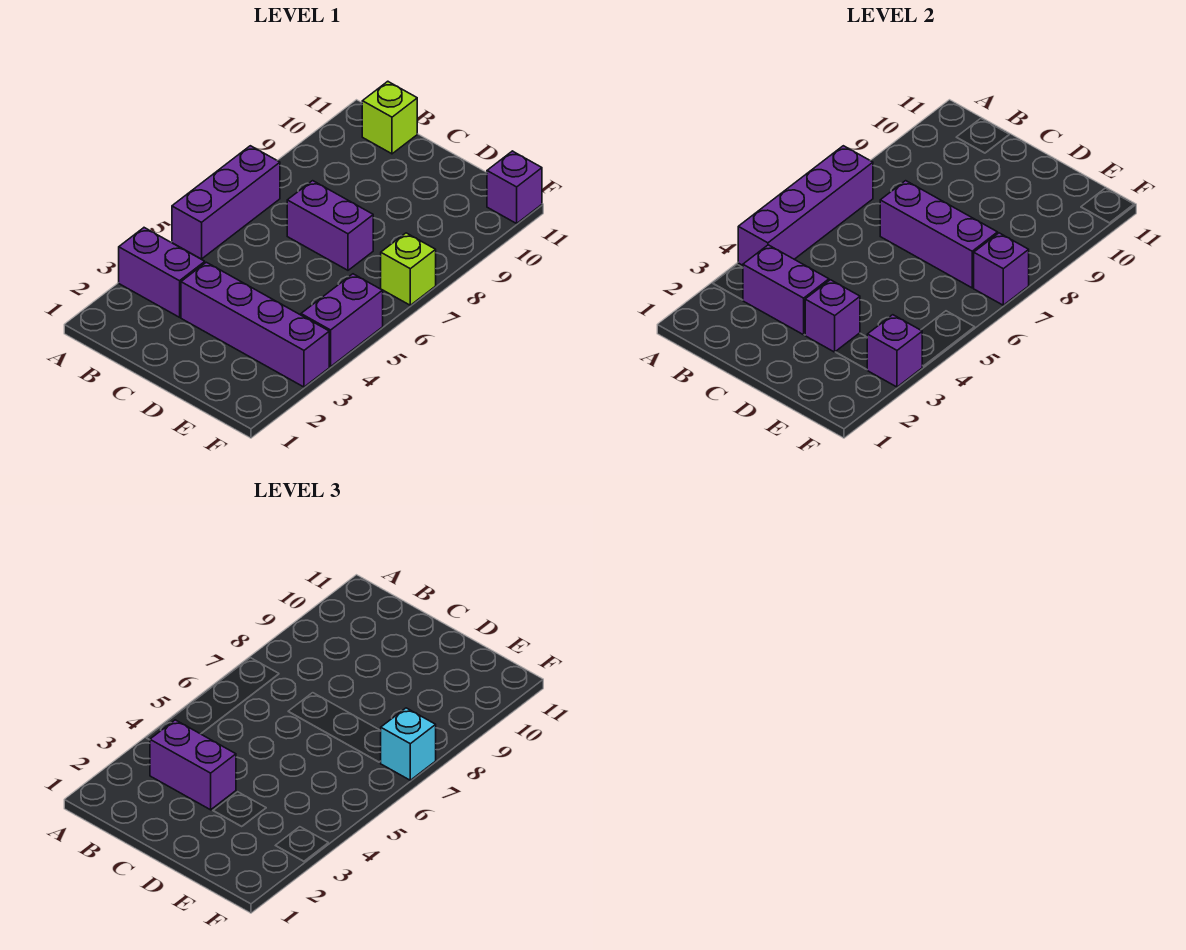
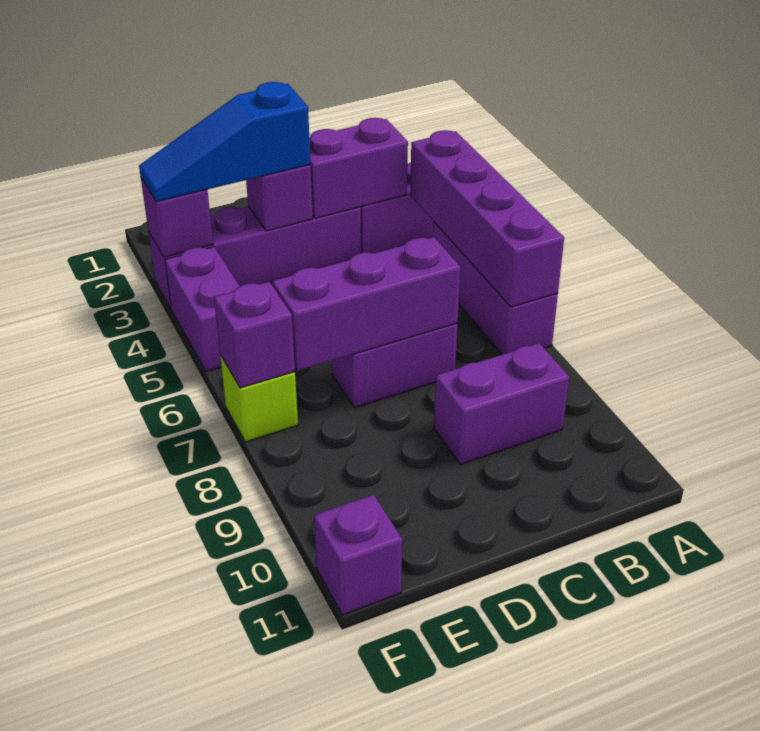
purple brick B3:C3 level 3 -> purple brick B9:C9 level 1
lime brick B11 level 1 -> none
none -> blue slope D3:F3 level 3 top D
cyan brick F7 level 3 -> none

